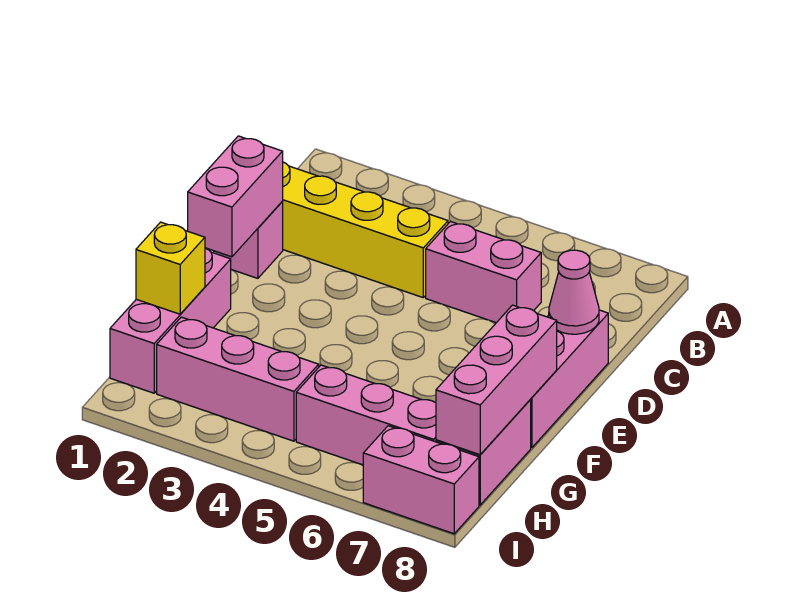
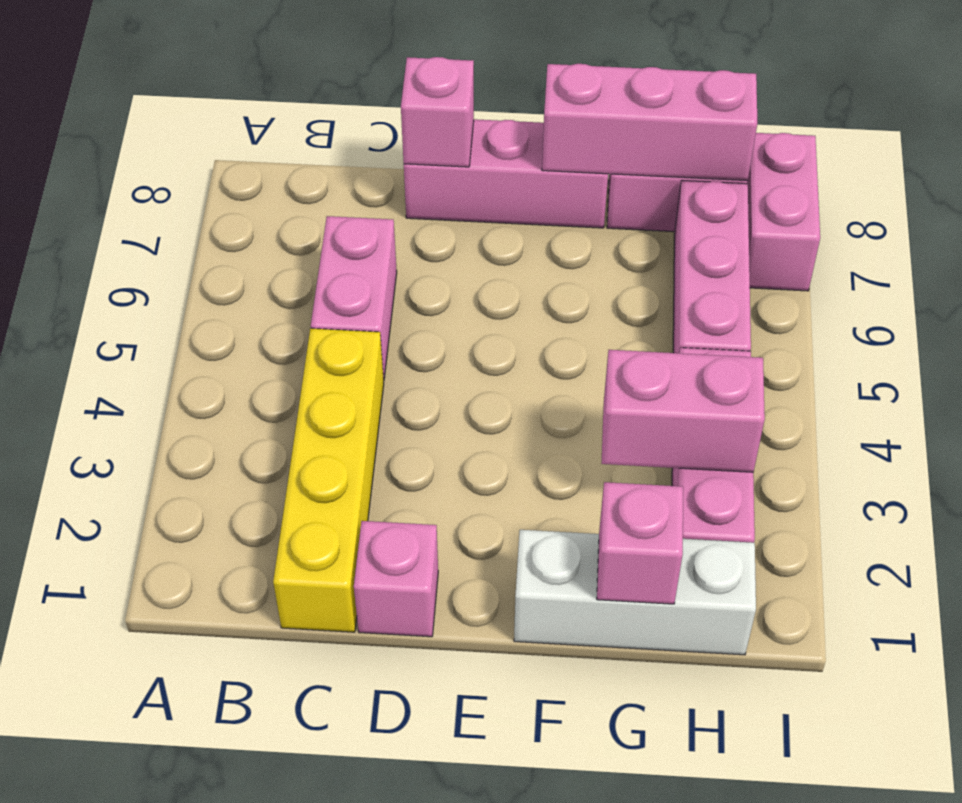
pink brick D1:E1 level 2 -> pink brick G3:H3 level 2
pink cone D8 level 2 -> pink brick D8 level 2
pink brick F1:H1 level 1 -> white brick F1:H1 level 1
yellow brick G1 level 2 -> pink brick G1 level 2

